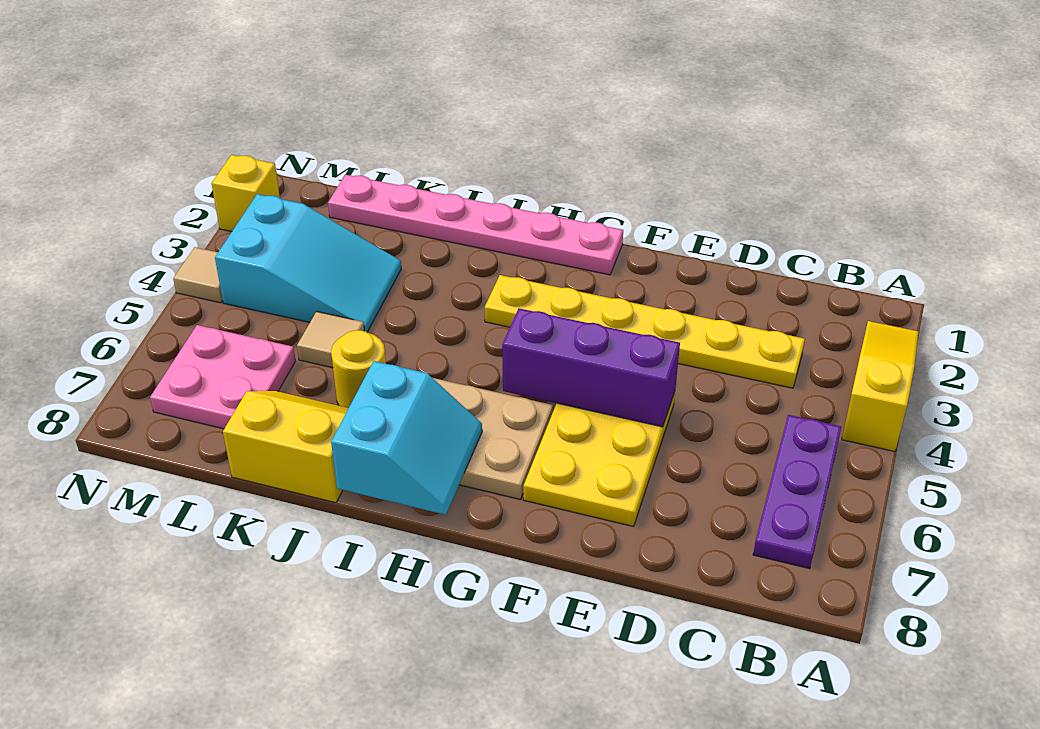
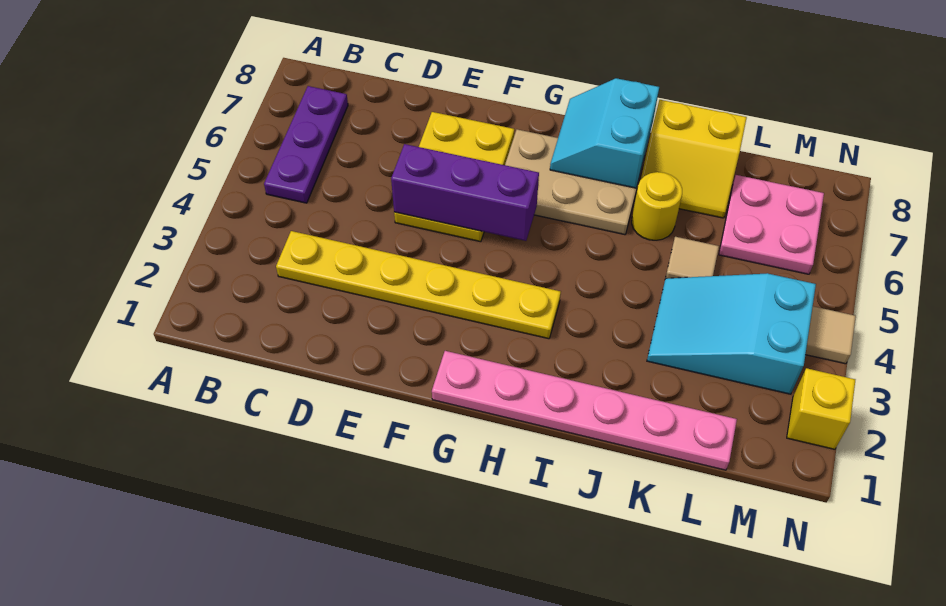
yellow slope A2:A4 level 1 top 4 -> none

